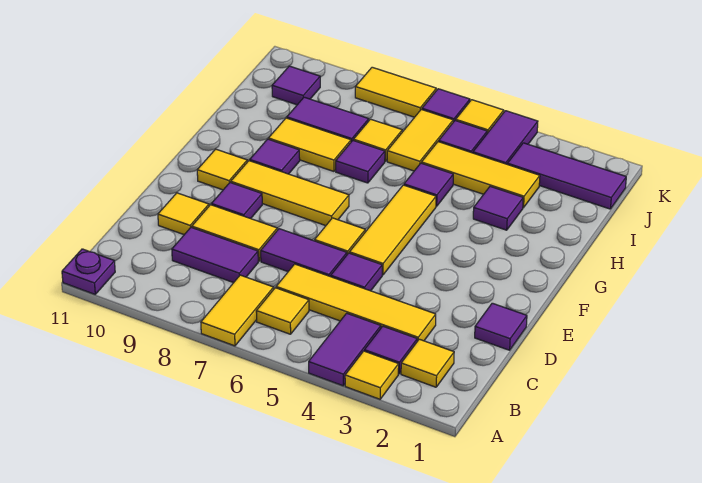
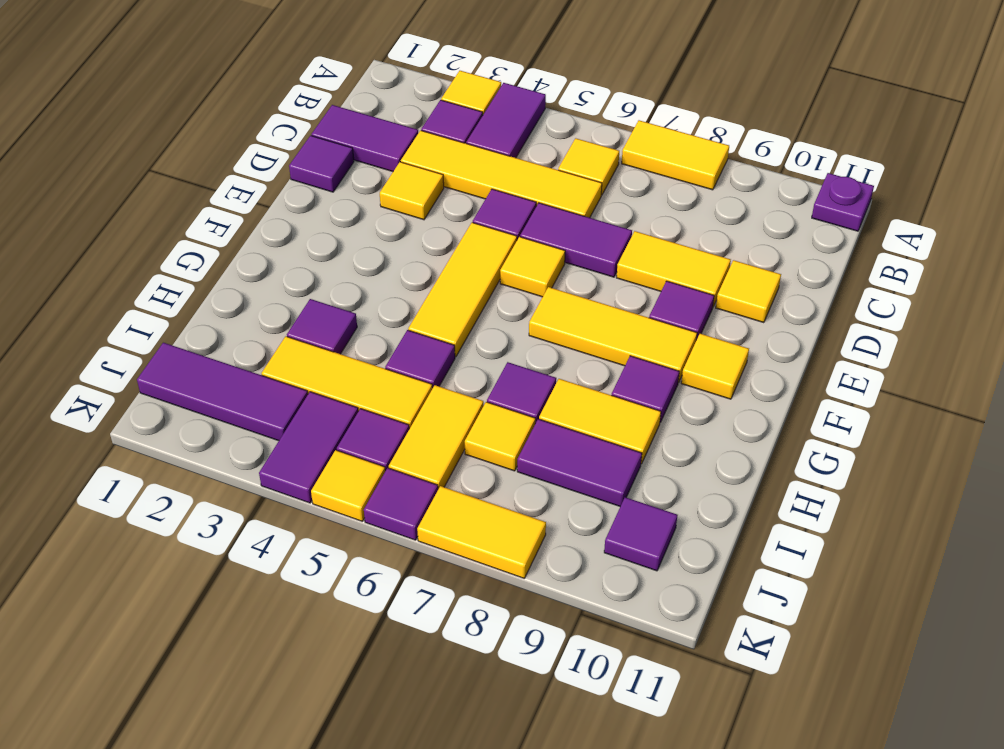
yellow tile A7:B7 level 1 -> yellow tile A7:A8 level 1
yellow tile B2 level 1 -> yellow tile D3 level 1
purple tile C8:C9 level 1 -> purple tile C1:C2 level 1

